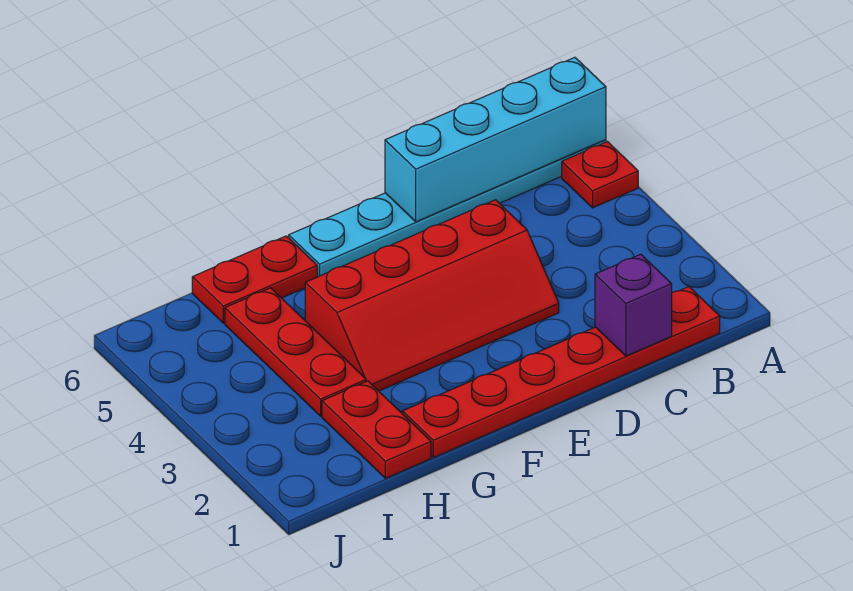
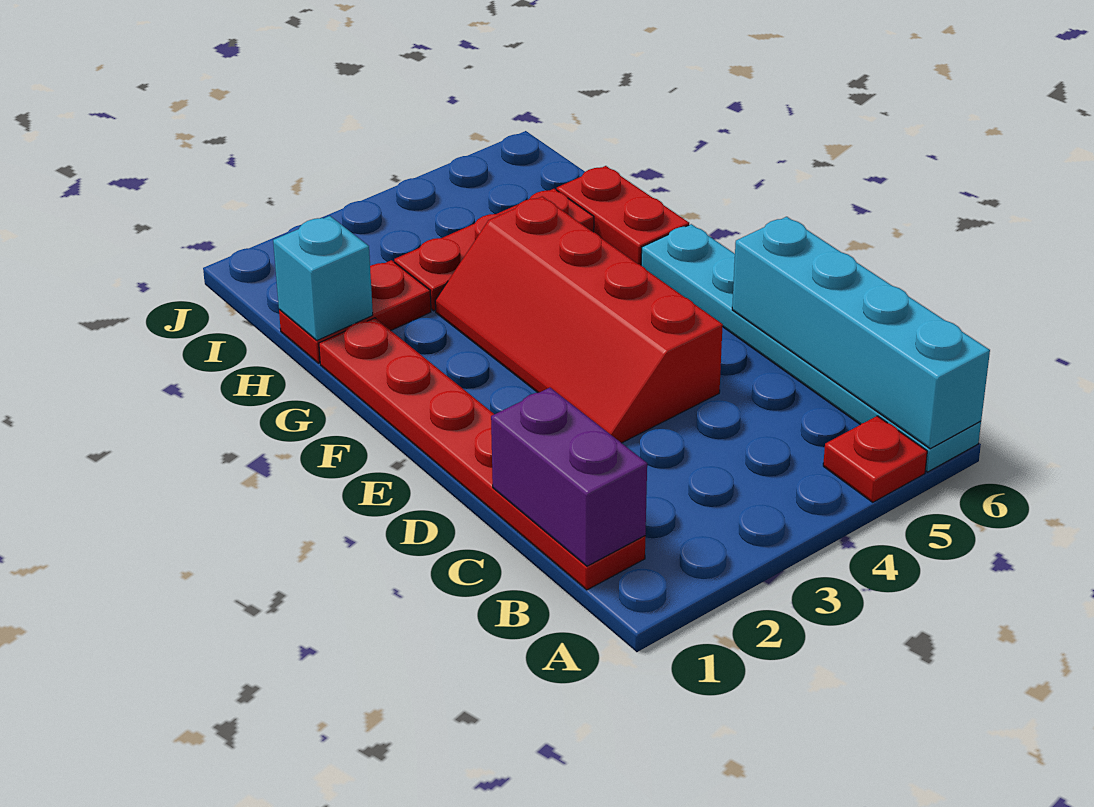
purple brick C1 level 2 -> purple brick B1:C1 level 2
none -> cyan brick H1 level 2

